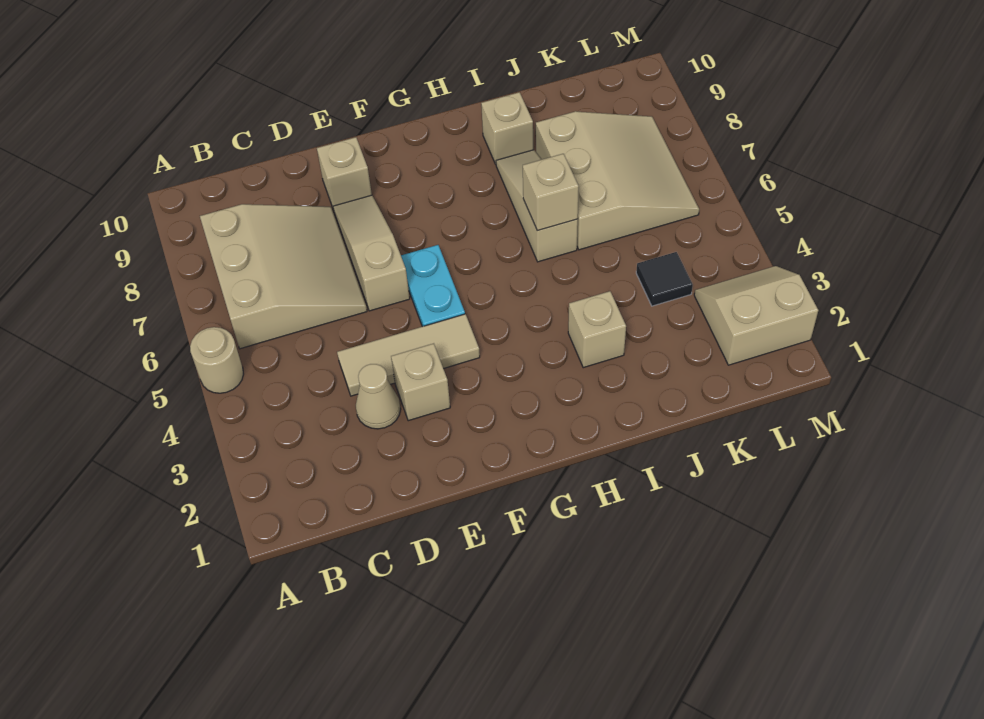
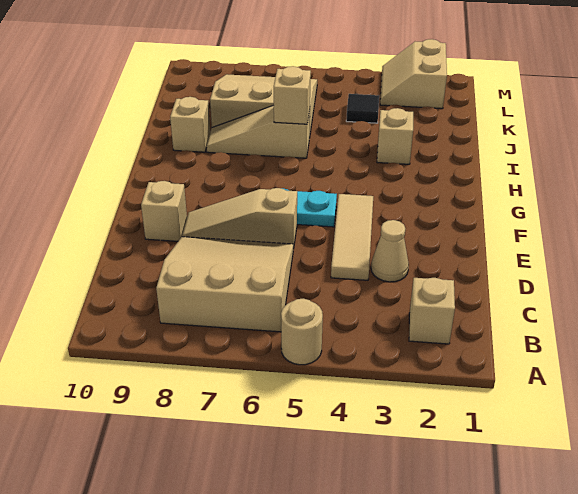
tan brick E3 level 1 -> tan brick B2 level 1

